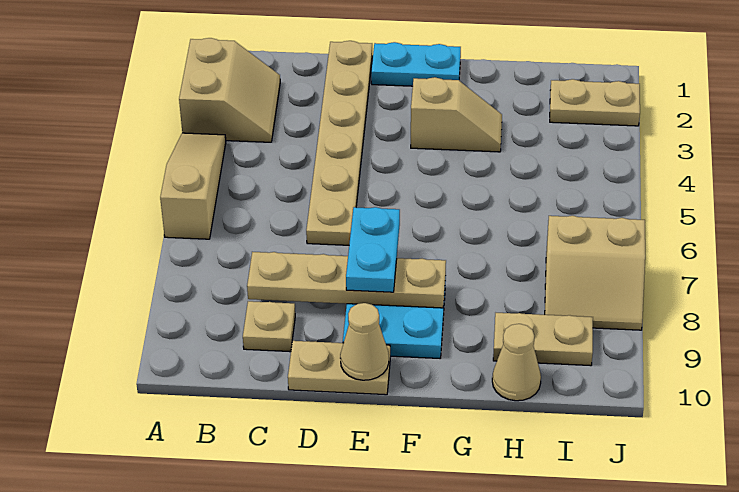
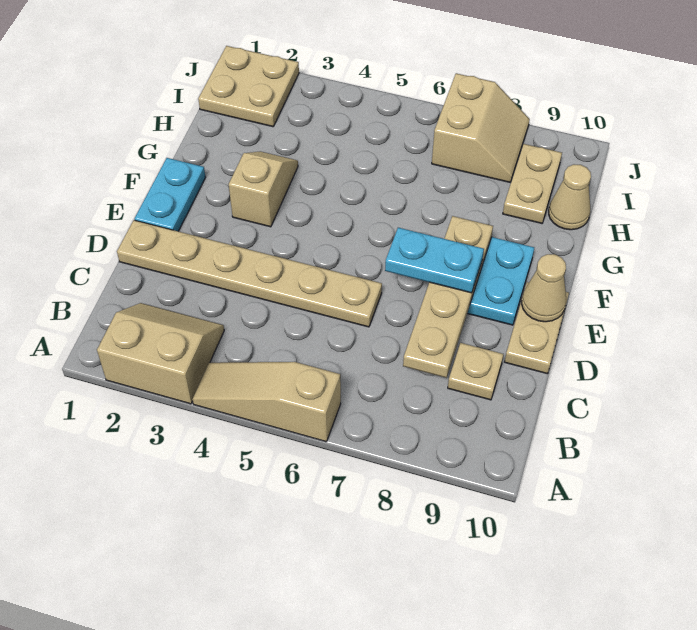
tan plate I2:J2 level 1 -> tan plate I1:J2 level 1

